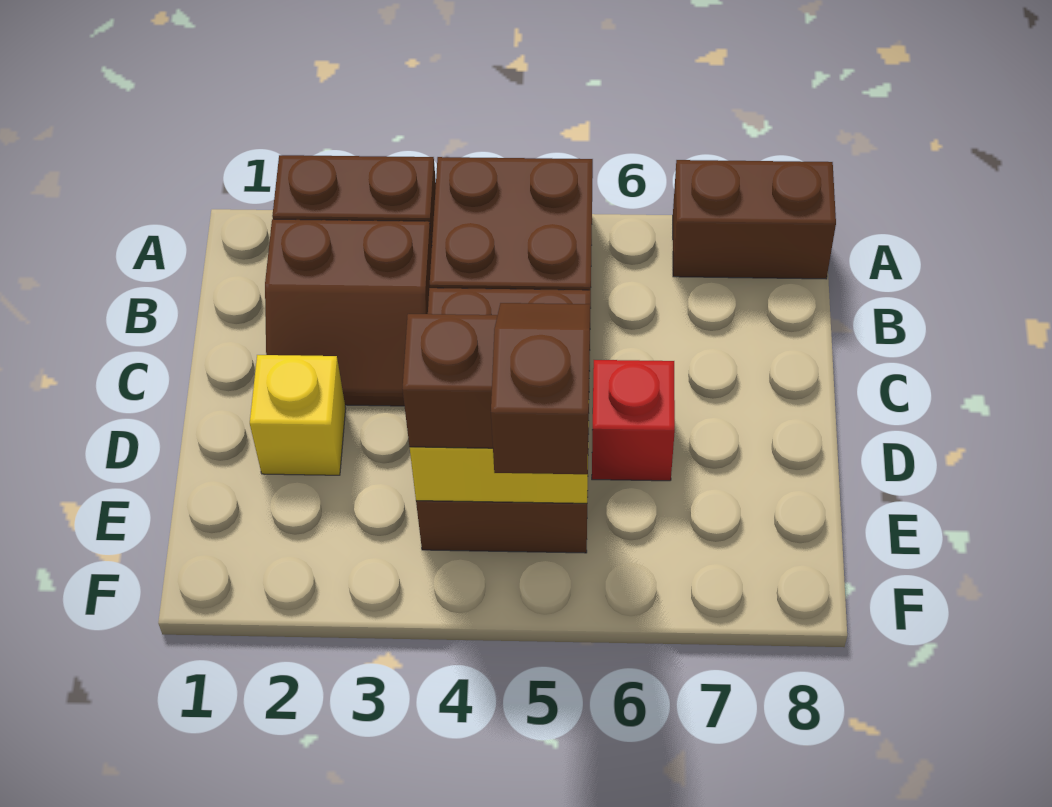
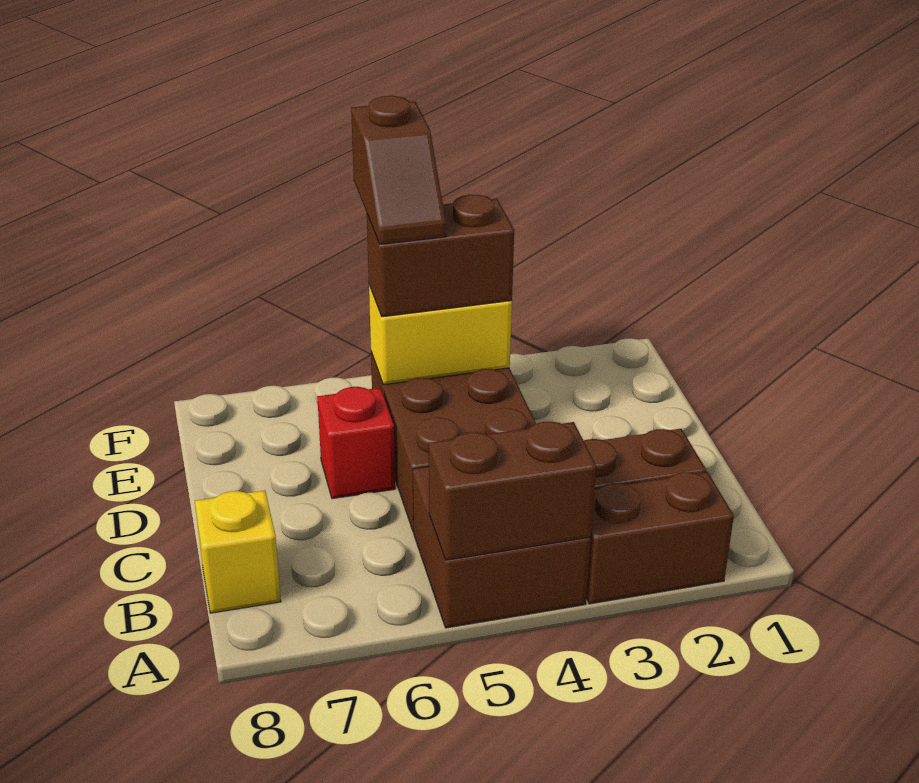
brown brick A7:A8 level 1 -> brown brick A4:A5 level 2
yellow brick D2 level 1 -> yellow brick B8 level 1

